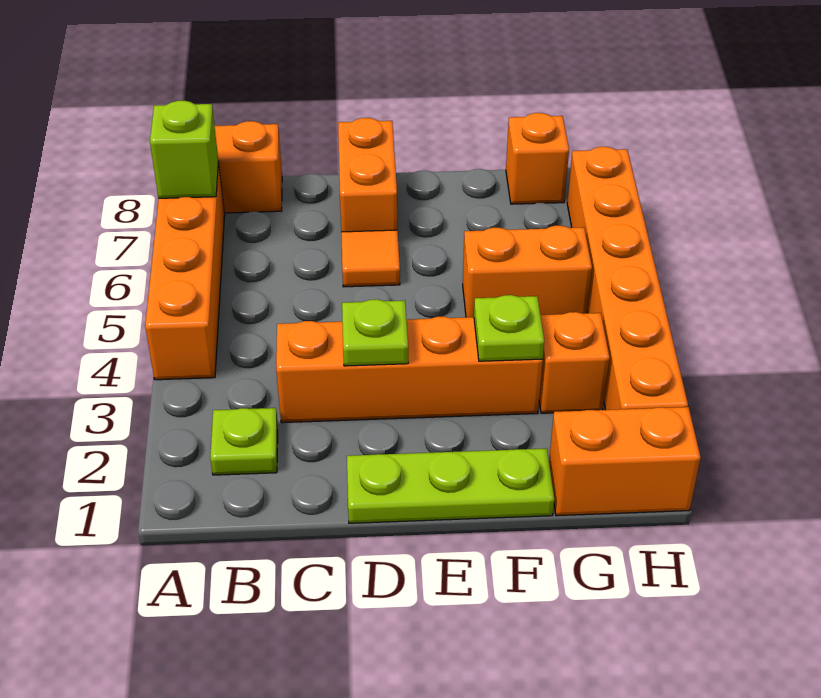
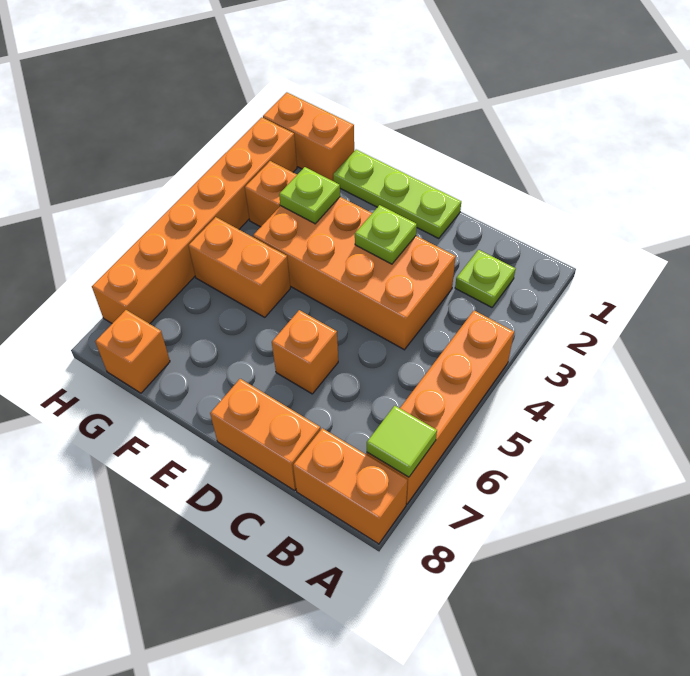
lime brick A7 level 2 -> lime tile A7 level 2
orange brick C3:F3 level 1 -> orange brick C3:F4 level 1
orange tile D6 level 1 -> orange brick D6 level 1
orange brick D7:D8 level 1 -> orange brick C8:D8 level 1

